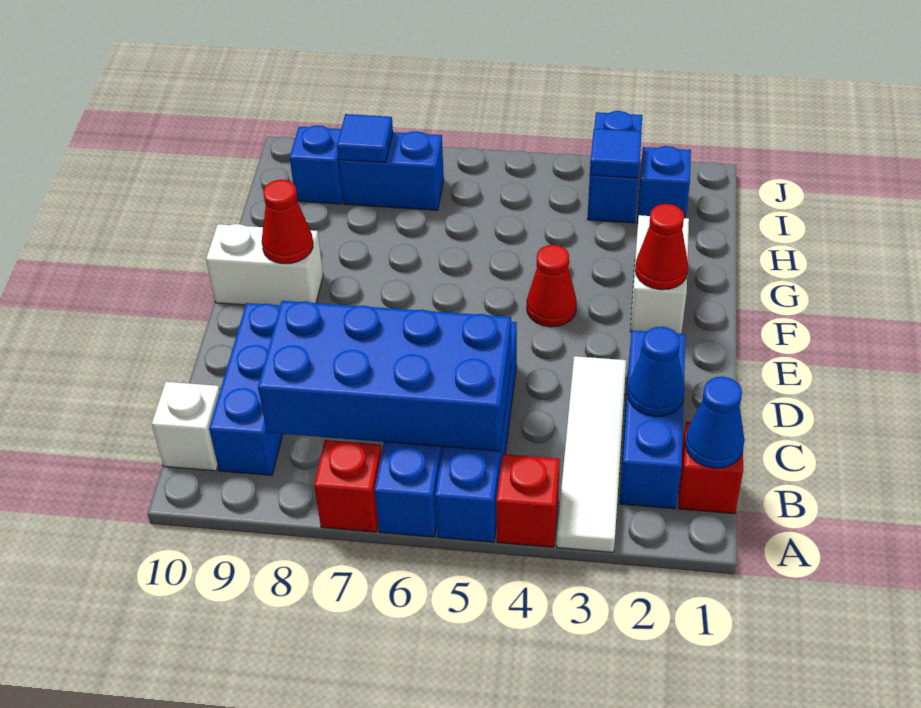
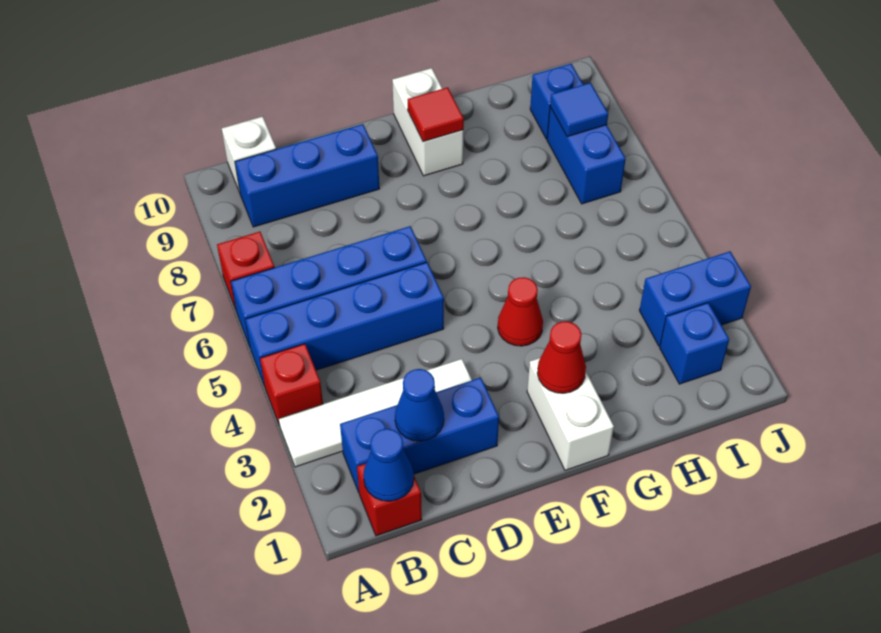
blue brick B5:C8 level 2 -> none
white brick F2:G2 level 1 -> white brick F1:F2 level 1
red cone F9 level 2 -> red tile F9 level 2
blue tile I3 level 2 -> none

